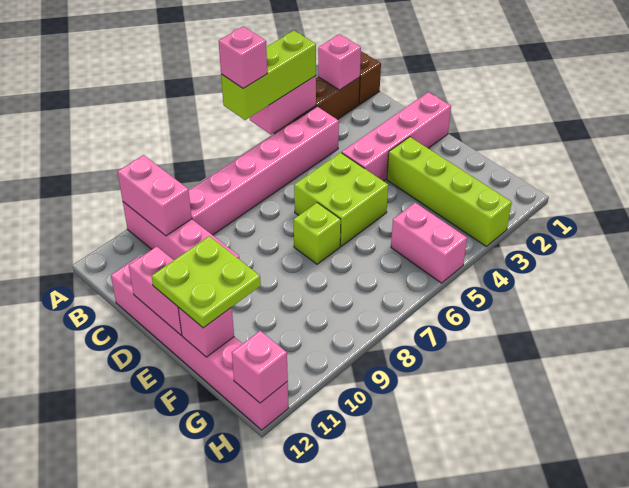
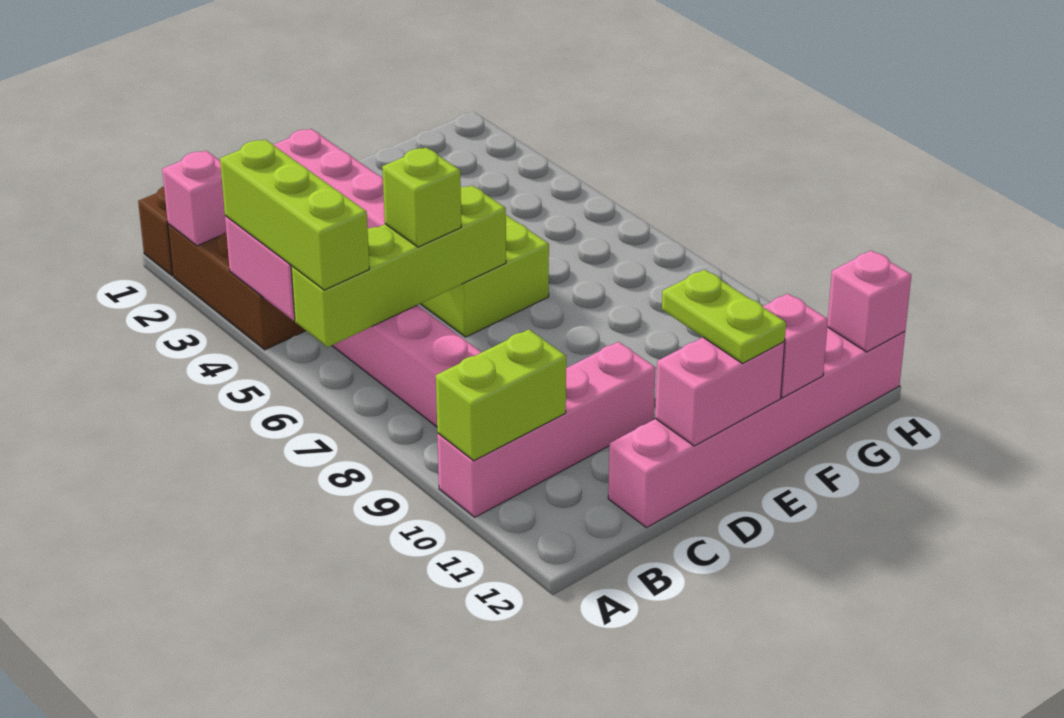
pink brick A6 level 4 -> none
pink brick A10:B10 level 2 -> lime brick A10:B10 level 2
lime brick E3:H3 level 1 -> lime brick A6:D6 level 2
lime brick E7 level 1 -> lime brick C6 level 3
lime plate E11:F12 level 3 -> lime plate E11:E12 level 3
pink brick G5:H5 level 1 -> none

